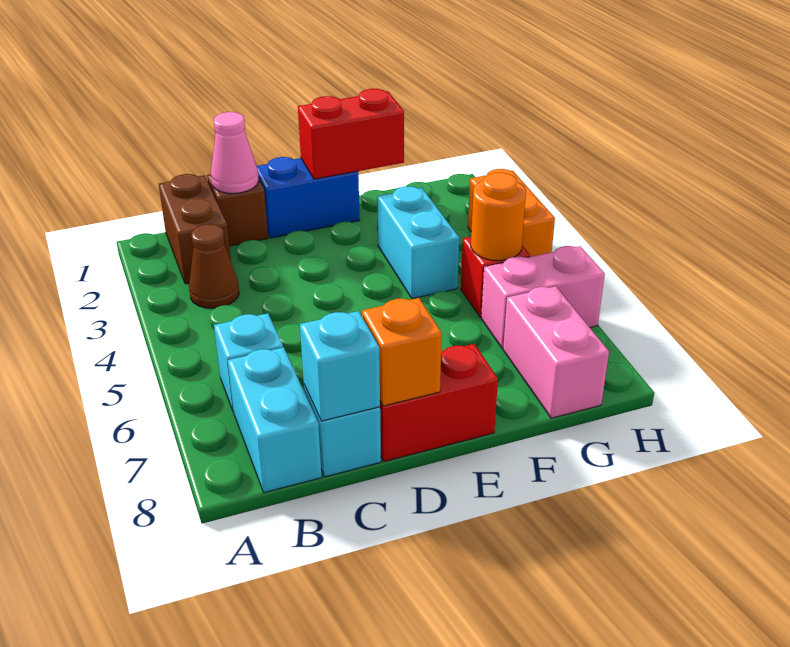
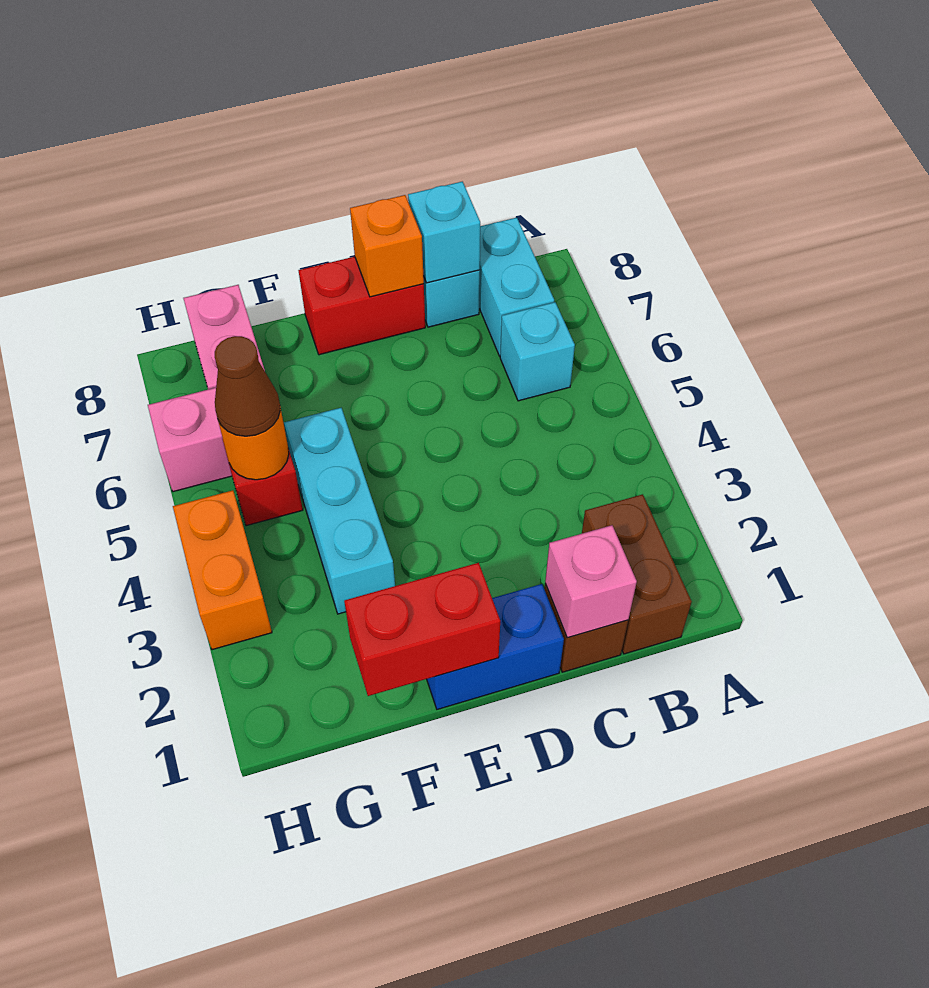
brown cone B3 level 1 -> brown cone G5 level 3
pink cone C1 level 2 -> pink brick C1 level 2
cyan brick F3:F4 level 1 -> cyan brick F3:F5 level 1

